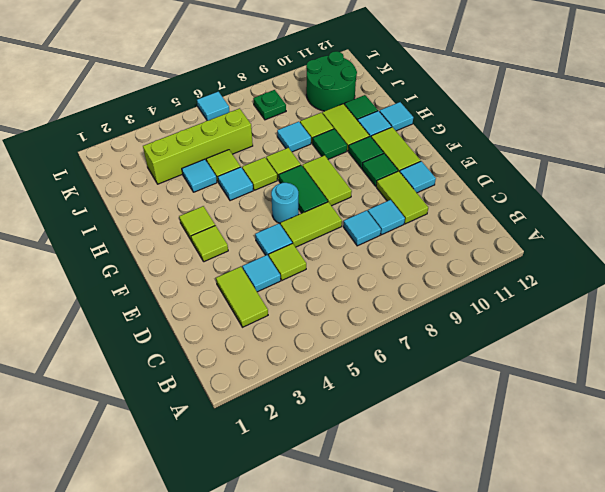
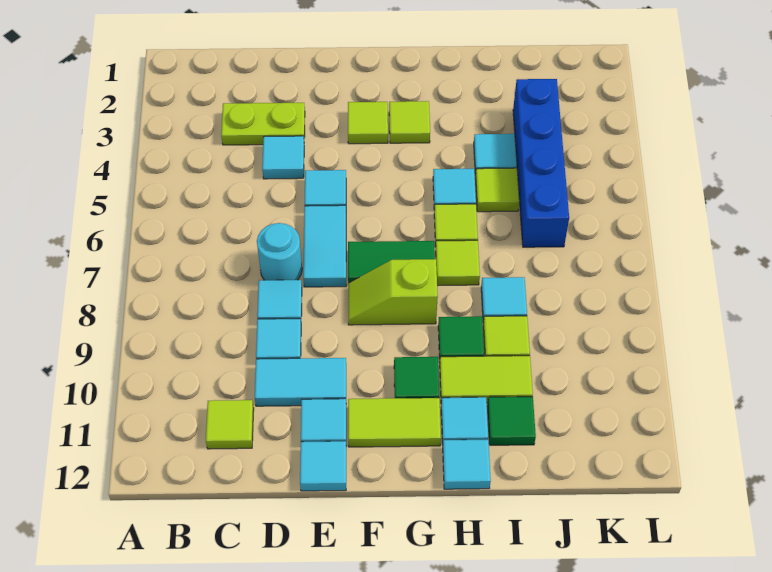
lime tile C3:D3 level 1 -> lime plate C3:D3 level 1
lime tile D5 level 1 -> lime tile C11 level 1
lime tile D10:E10 level 1 -> cyan tile D10:E10 level 1
lime tile E6:E7 level 1 -> cyan tile E6:E7 level 1
cyan round brick F6 level 1 -> cyan round brick D7 level 1
lime tile F8:G8 level 1 -> lime slope F8:G8 level 1 top G
green tile F10 level 1 -> none
lime brick J3:J6 level 1 -> blue brick J3:J6 level 1
green round brick J10:K11 level 1 -> none
green plate K8 level 1 -> none
cyan tile L6 level 1 -> cyan tile E12 level 1

